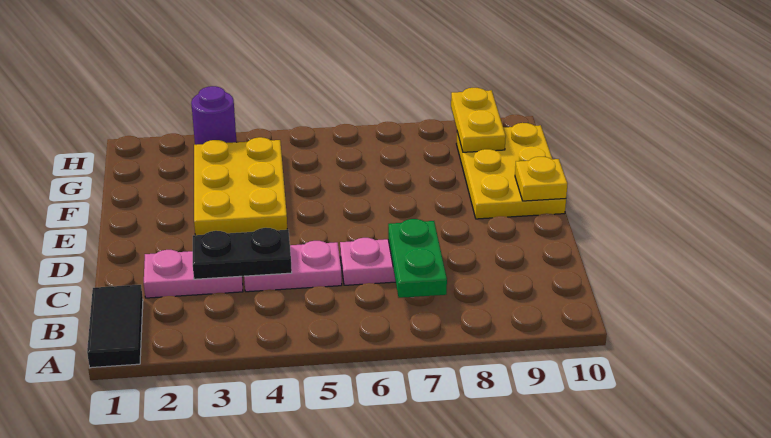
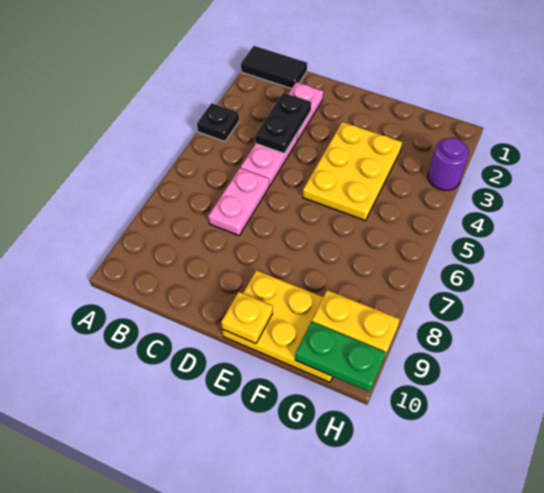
none -> black plate A4 level 1
green plate B7:C7 level 2 -> green plate G10:H10 level 2
yellow plate E3:G4 level 1 -> yellow plate E3:F5 level 1

